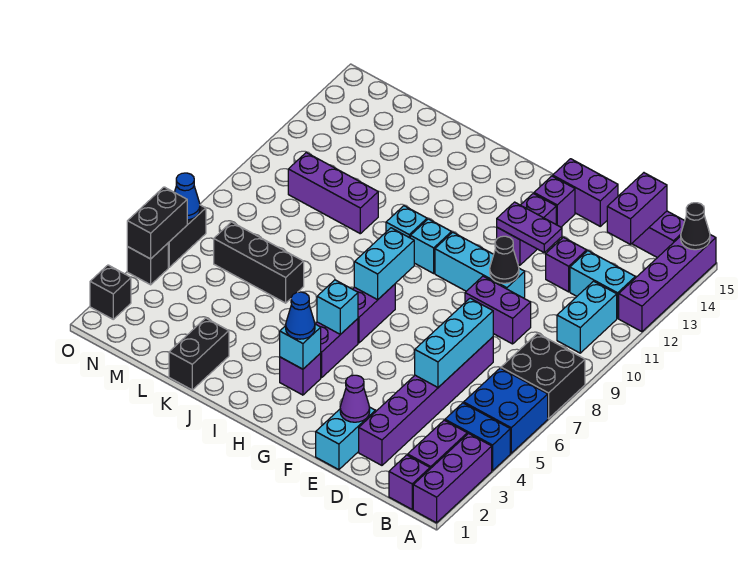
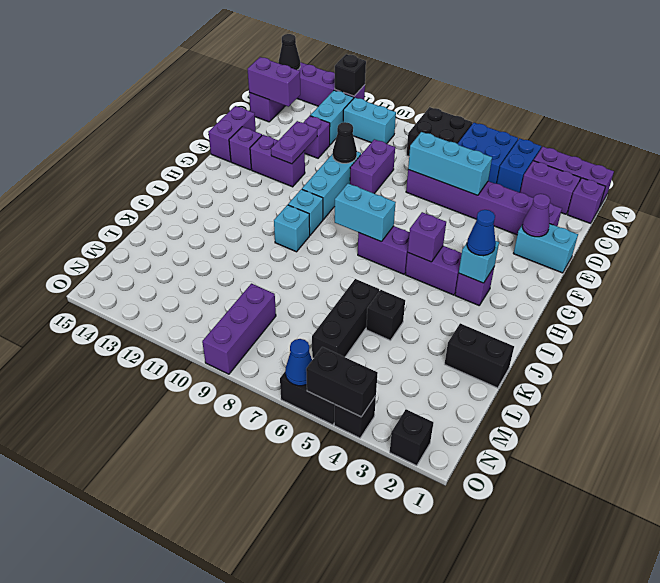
none -> black brick A12 level 2
cyan brick H5 level 2 -> purple brick H5 level 2
none -> black brick K5 level 1
purple brick K10:M10 level 1 -> purple brick M9:O9 level 1

